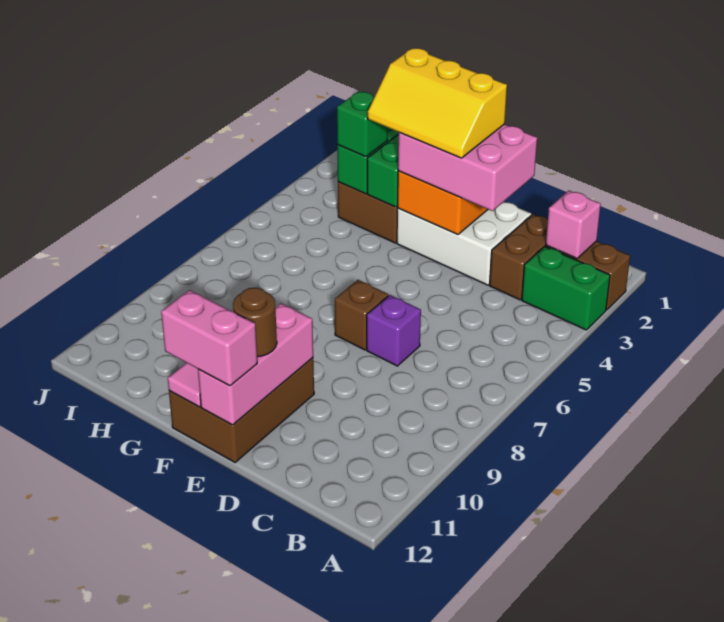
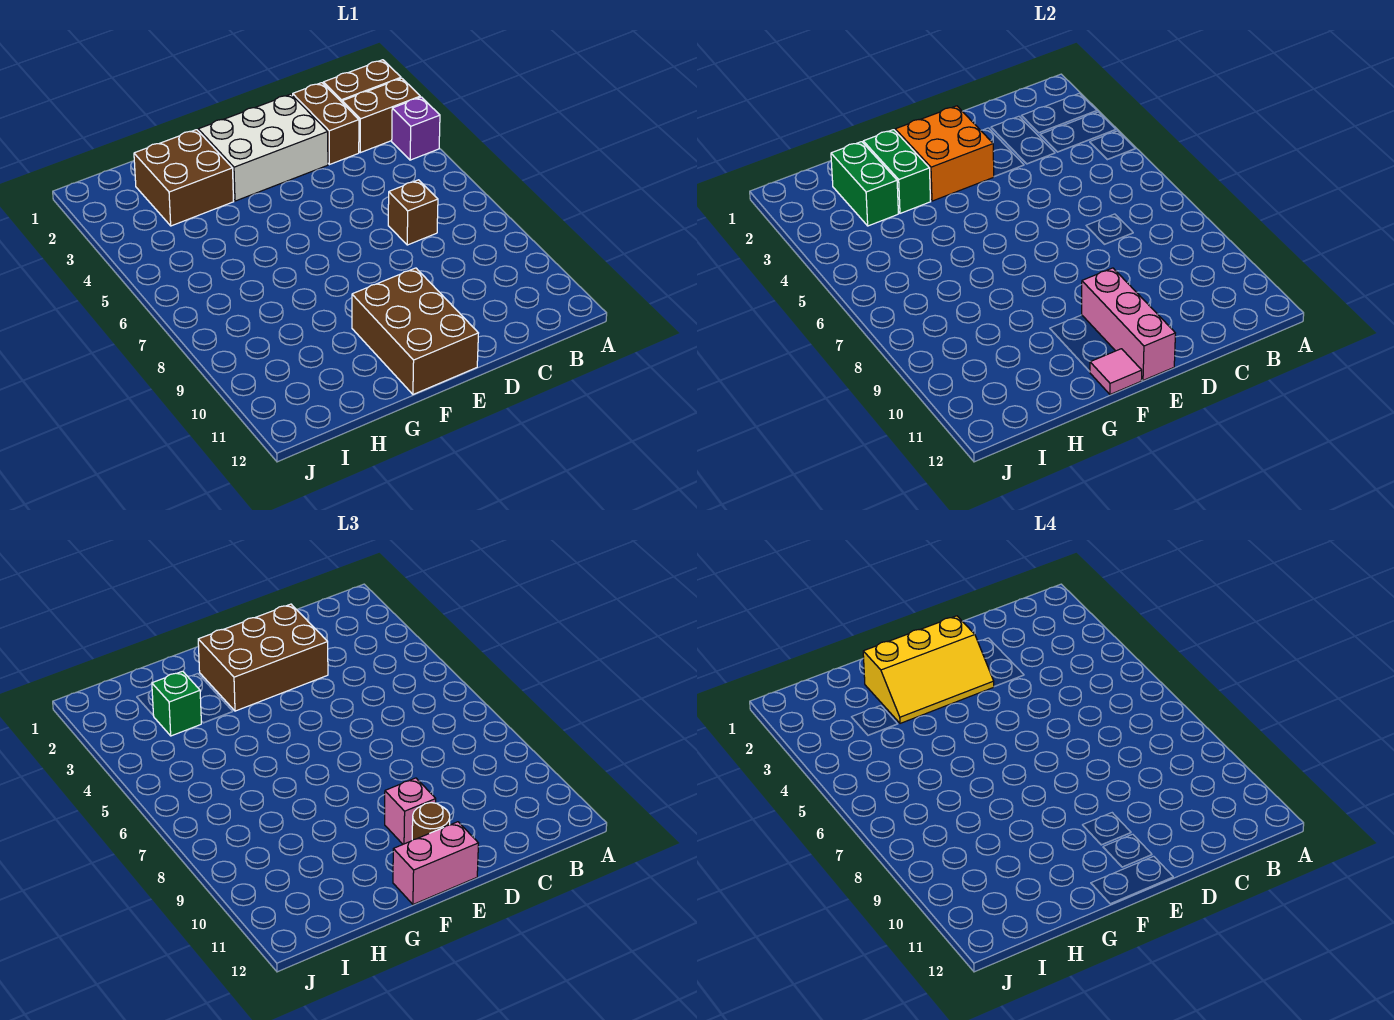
green brick A3:B3 level 1 -> brown brick A3:B3 level 1
pink brick B2 level 2 -> pink brick E10 level 3
pink brick D2:F3 level 3 -> brown brick D2:F3 level 3
purple brick D7 level 1 -> purple brick A4 level 1
brown brick E7 level 1 -> brown brick C7 level 1

